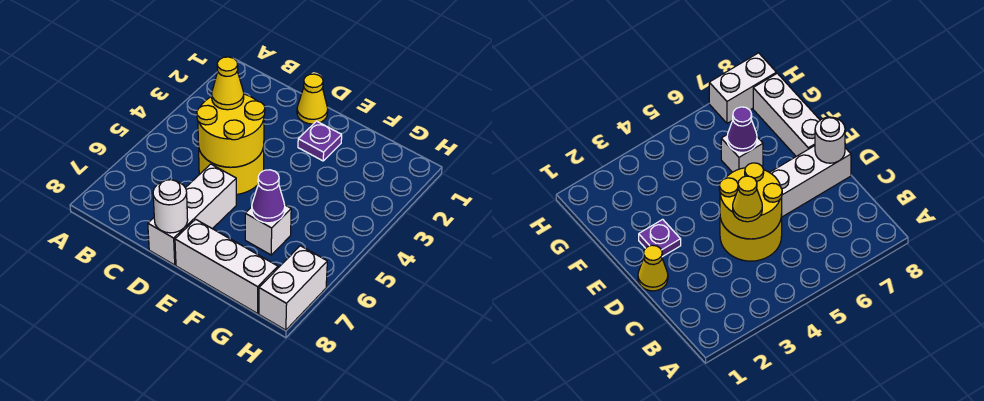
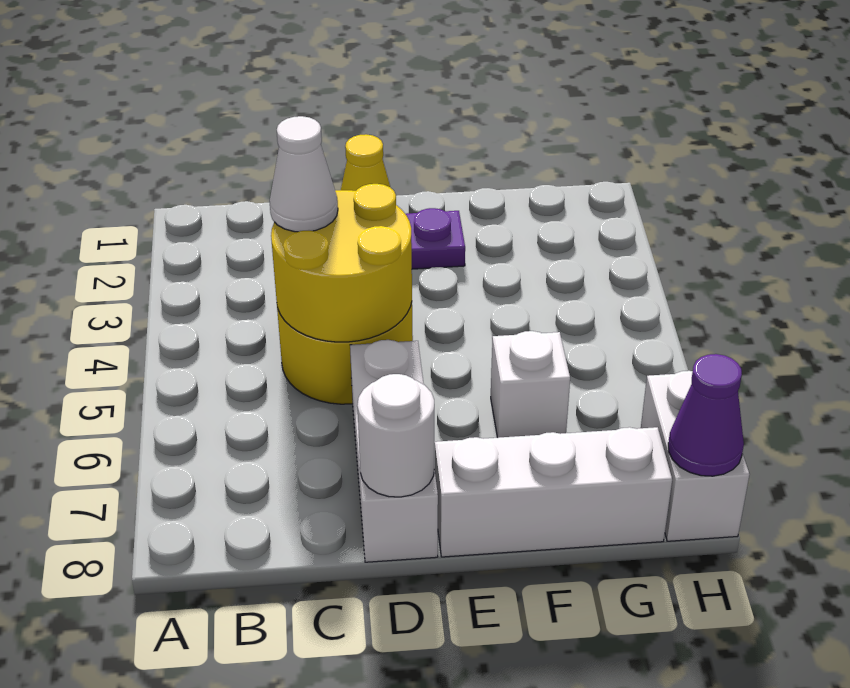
yellow cone C4 level 3 -> white cone C4 level 3
purple cone F6 level 2 -> purple cone H8 level 2

